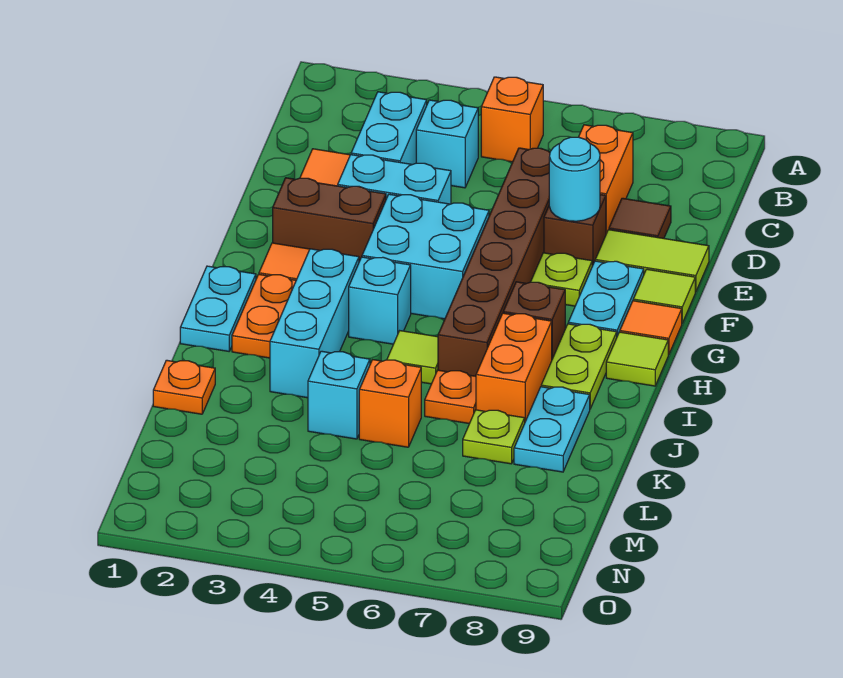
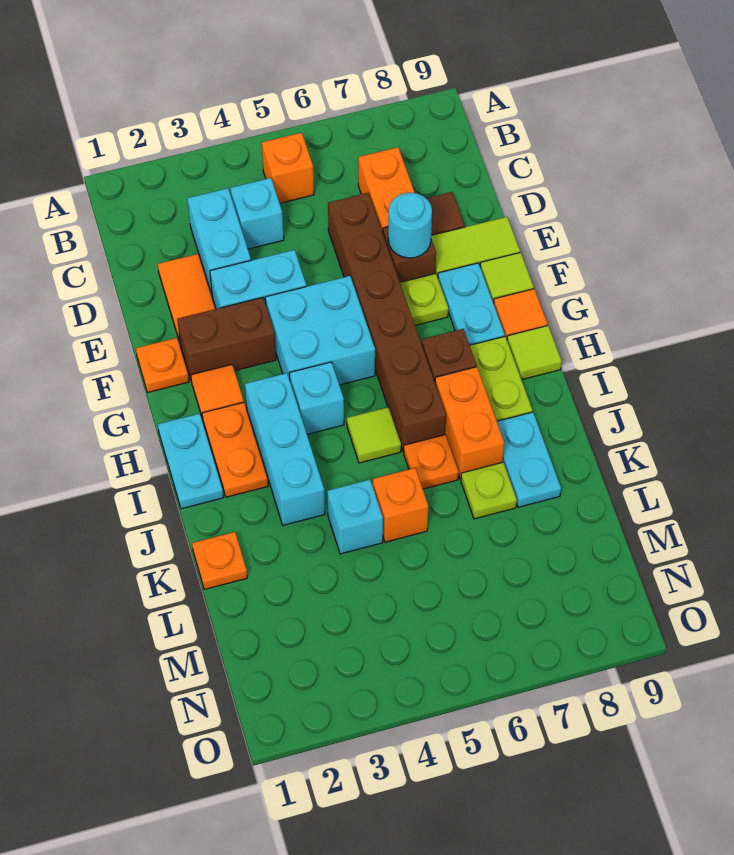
none -> orange plate F1 level 1

